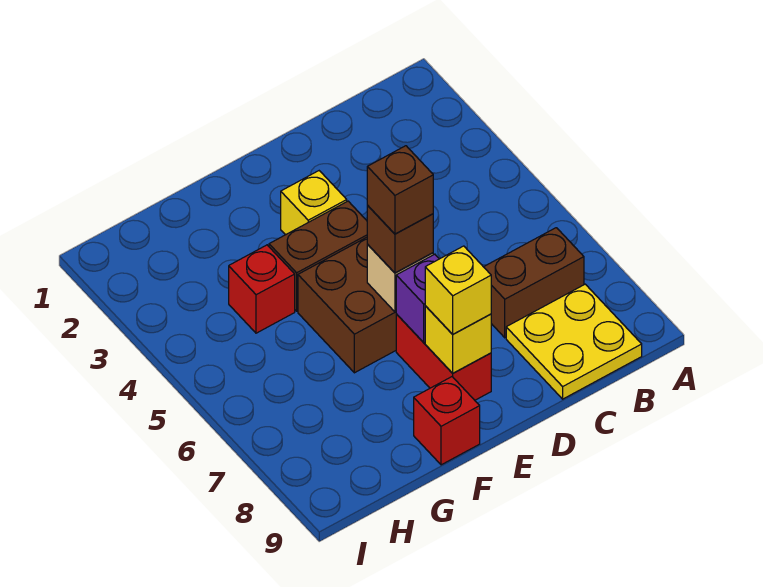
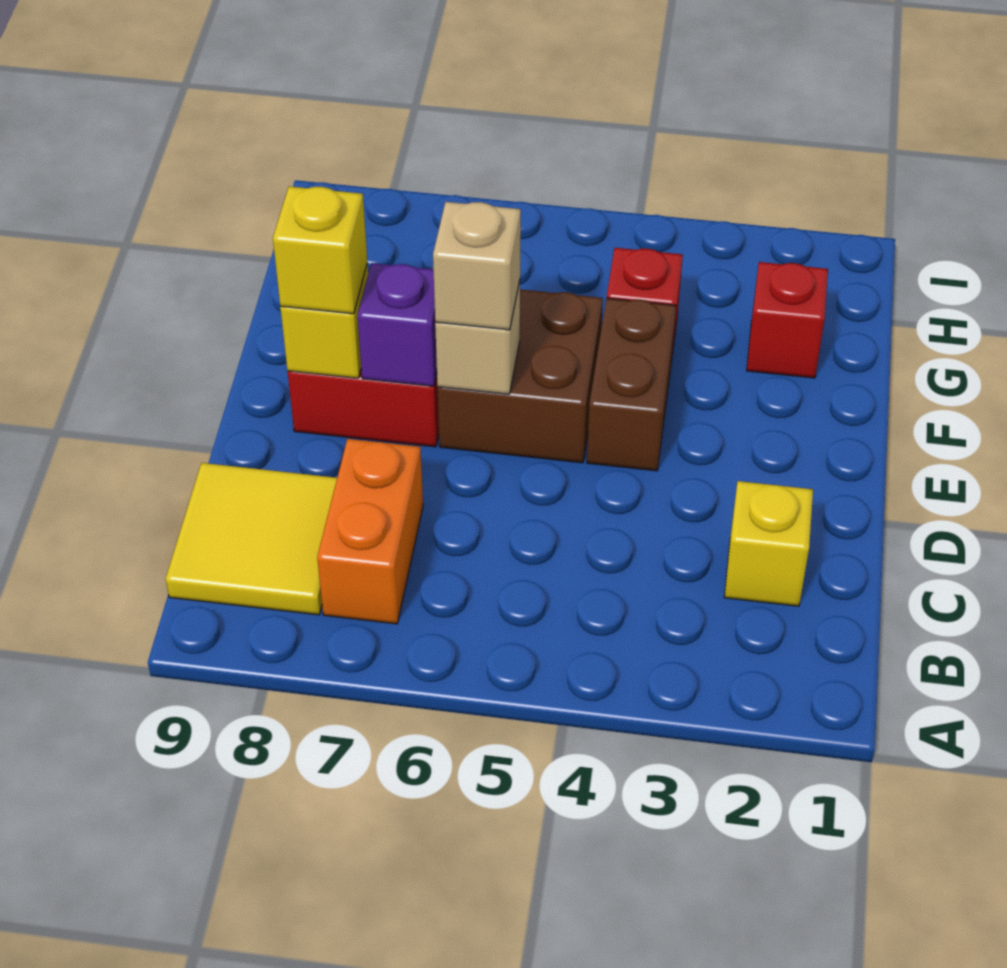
brown brick B7:C7 level 1 -> orange brick B7:C7 level 1
yellow plate B8:C9 level 1 -> yellow tile B8:C9 level 1
yellow brick E3 level 1 -> yellow brick C2 level 1
brown brick E6 level 3 -> tan brick E6 level 3
brown brick E6 level 4 -> none
red brick F9 level 1 -> red brick G2 level 1

